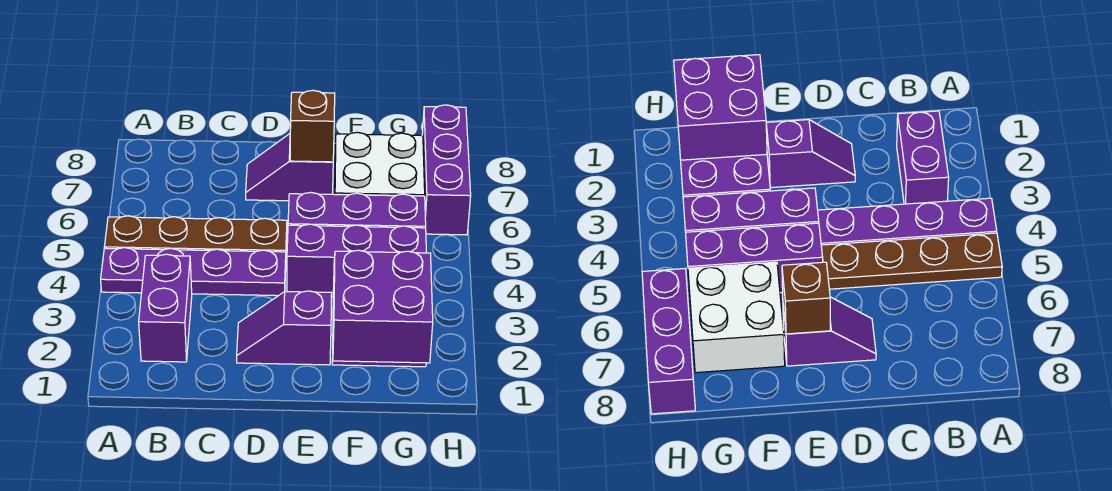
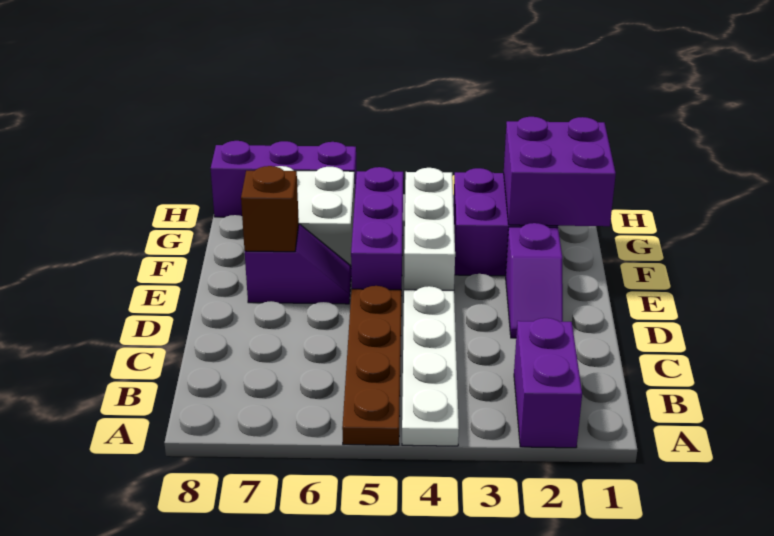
purple plate A4:D4 level 1 -> white plate A4:D4 level 1
purple brick B2:B3 level 1 -> purple brick A2:B2 level 1
purple slope D7:E7 level 1 top E -> purple slope E6:E7 level 1 top 7
purple brick E4:G4 level 1 -> white brick E4:G4 level 1

